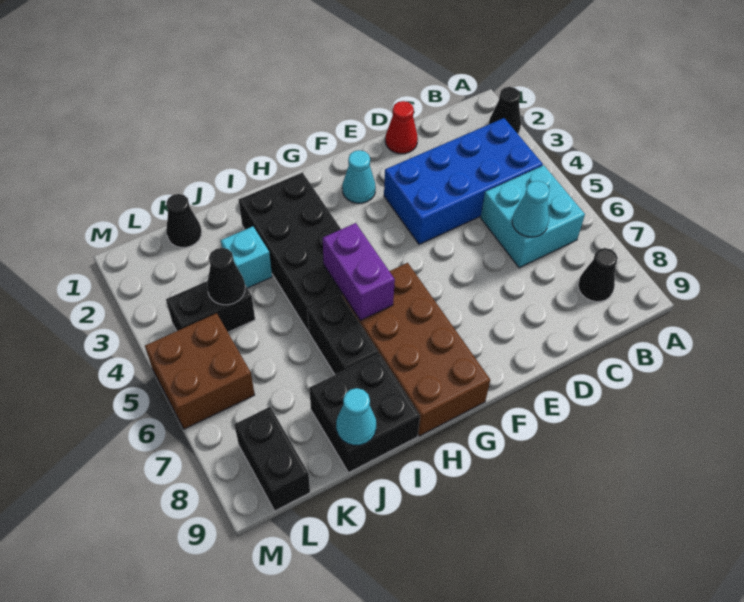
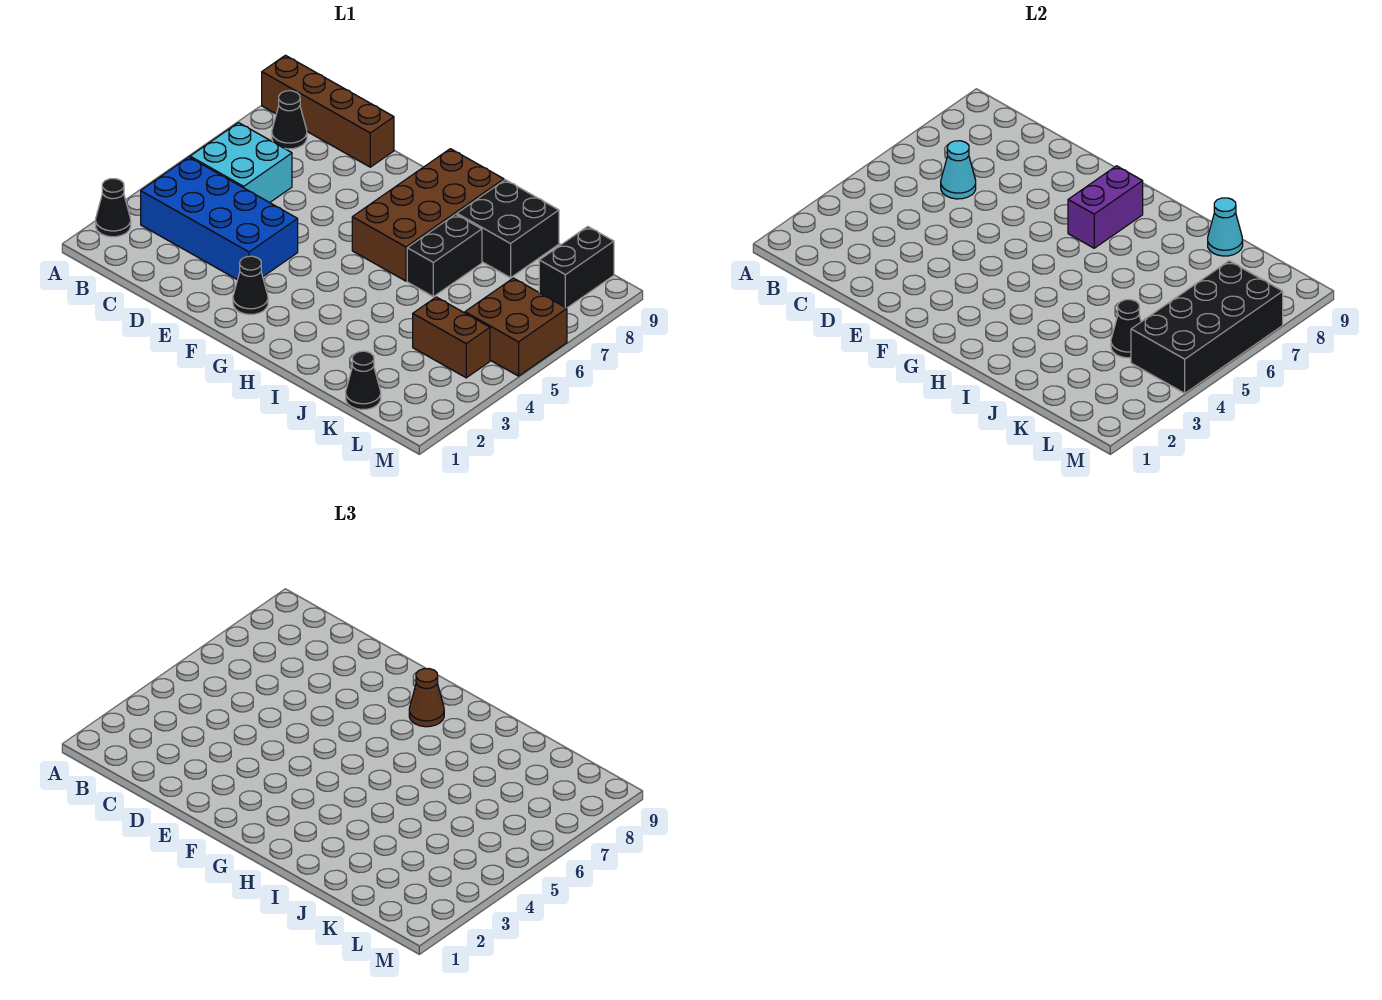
none -> brown brick A9:D9 level 1
red cone D1 level 1 -> none
cyan cone F2 level 1 -> black cone F2 level 1
none -> brown cone G8 level 3
black brick H2:I5 level 1 -> black brick L4:M7 level 2
purple brick H5:H6 level 2 -> purple brick G7:G8 level 2
cyan brick J3 level 1 -> none
black brick K4:L4 level 1 -> brown brick K4:L4 level 1

